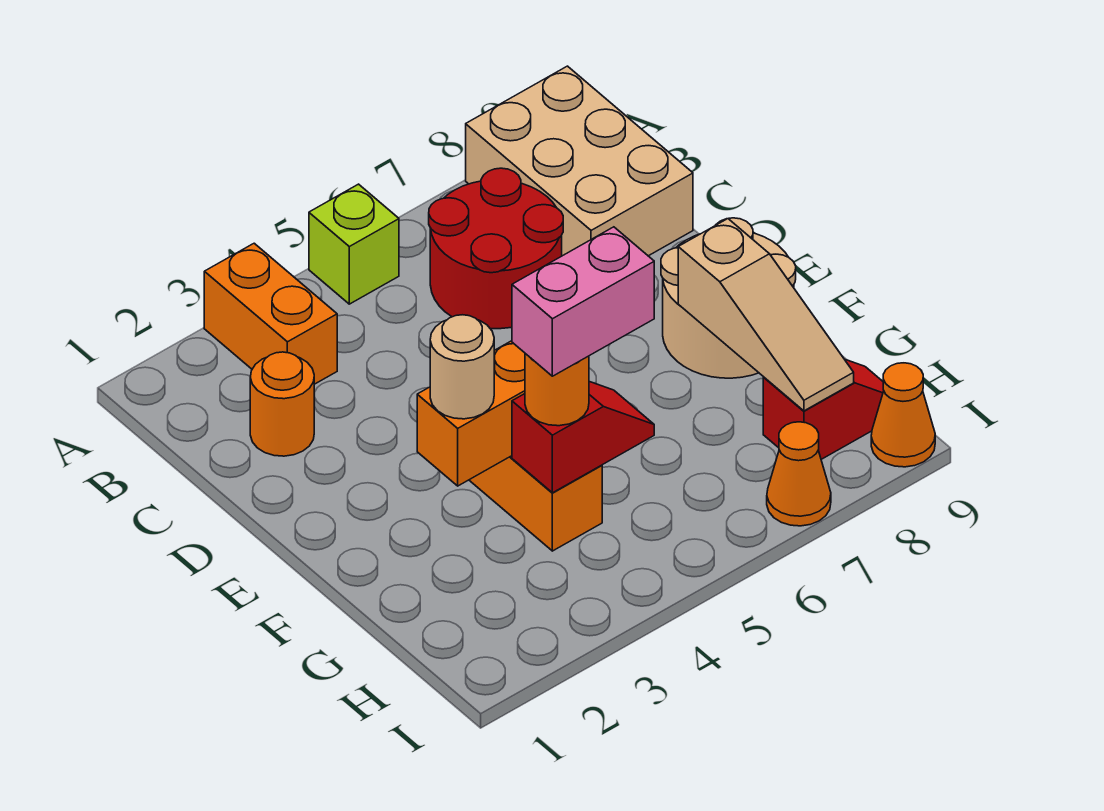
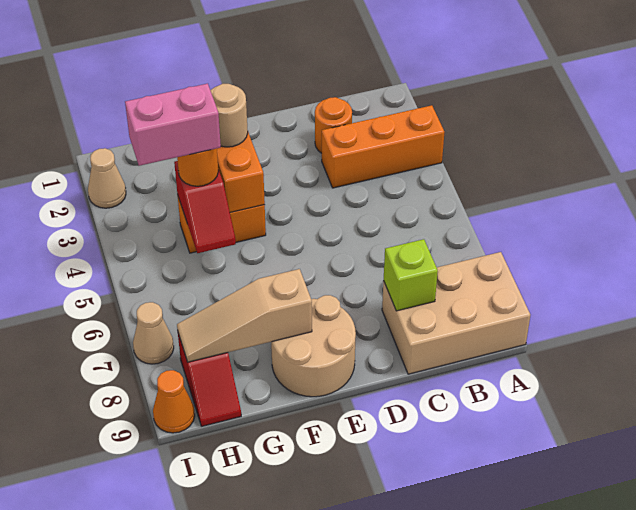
orange brick A3:B3 level 1 -> orange brick A3:C3 level 1
lime brick A5 level 1 -> lime brick C8 level 2
red round brick B6:C7 level 1 -> none
pink brick G4:G5 level 4 -> pink brick G4:H4 level 4
none -> tan cone I2 level 1
orange cone I7 level 1 -> tan cone I7 level 1

